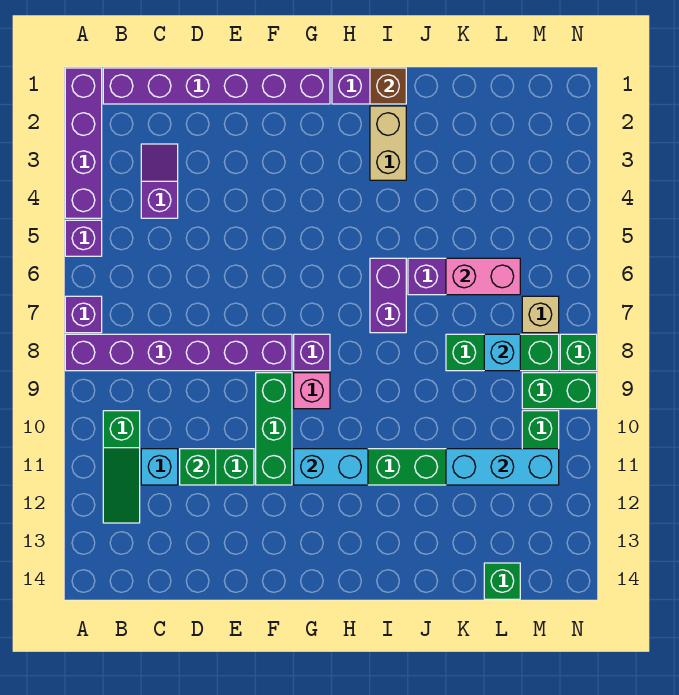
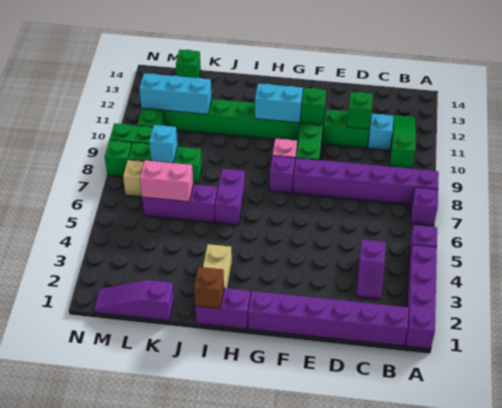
none -> green brick F11 level 2
none -> purple slope K1:M1 level 1 top K

